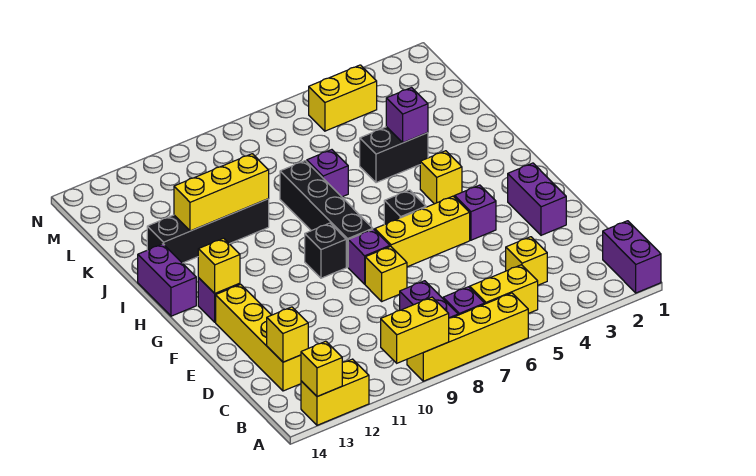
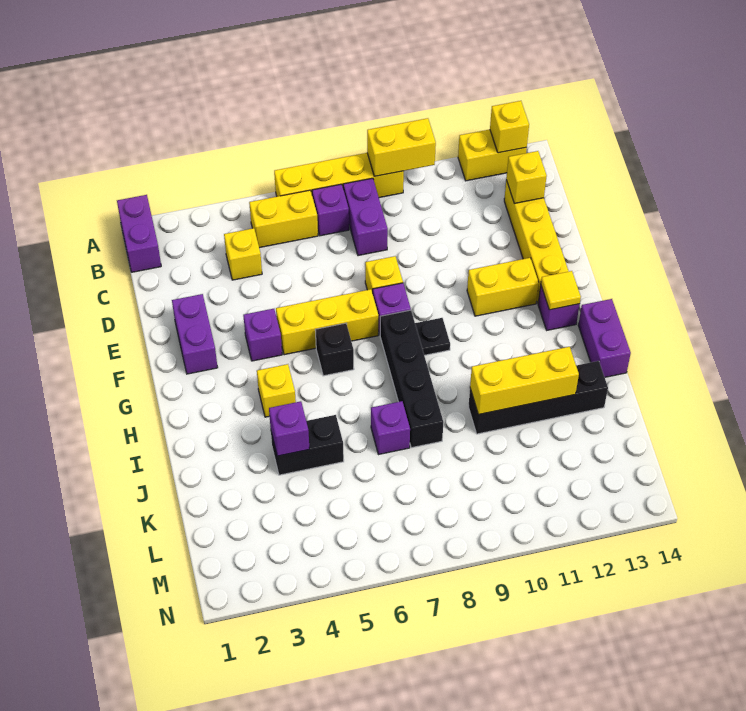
black brick G9 level 1 -> black plate G9 level 1
yellow brick G13 level 2 -> yellow tile G13 level 2
yellow brick M4:M5 level 1 -> yellow brick F11:F12 level 1

